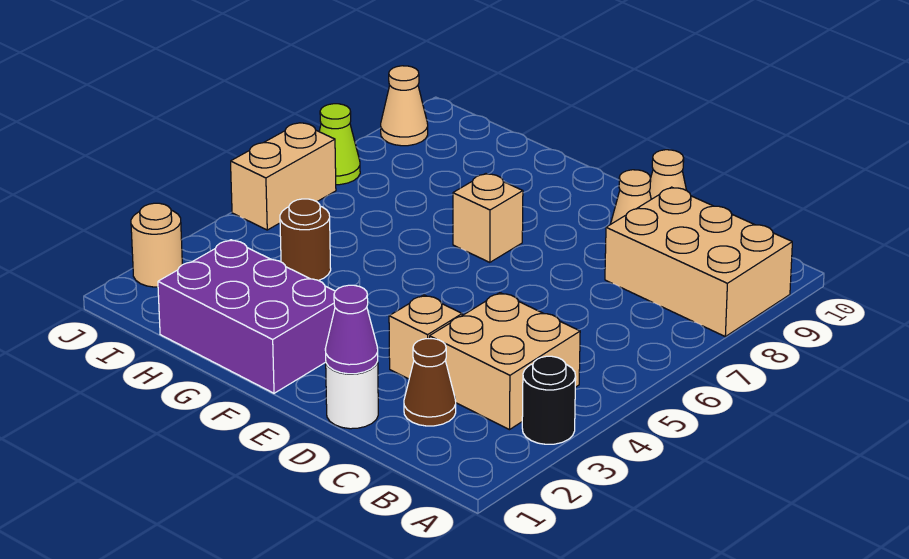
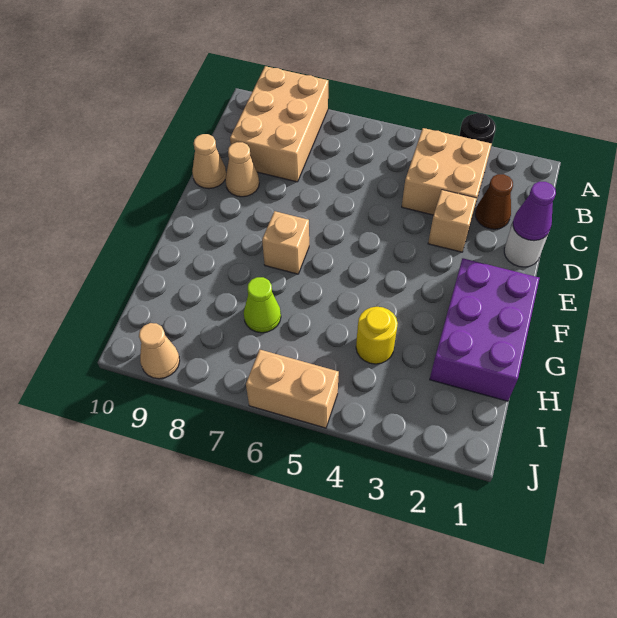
brown round brick H4 level 1 -> yellow round brick H4 level 1
tan round brick J2 level 1 -> none
lime cone J7 level 1 -> lime cone H7 level 1

